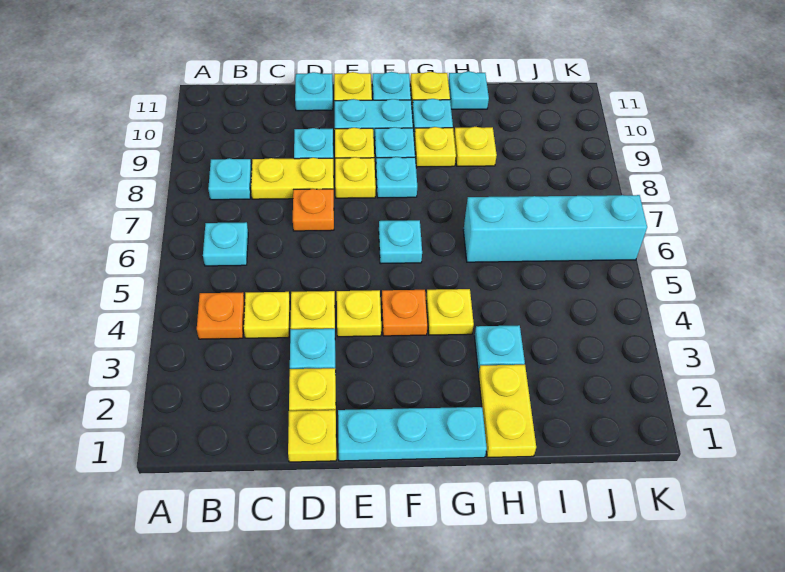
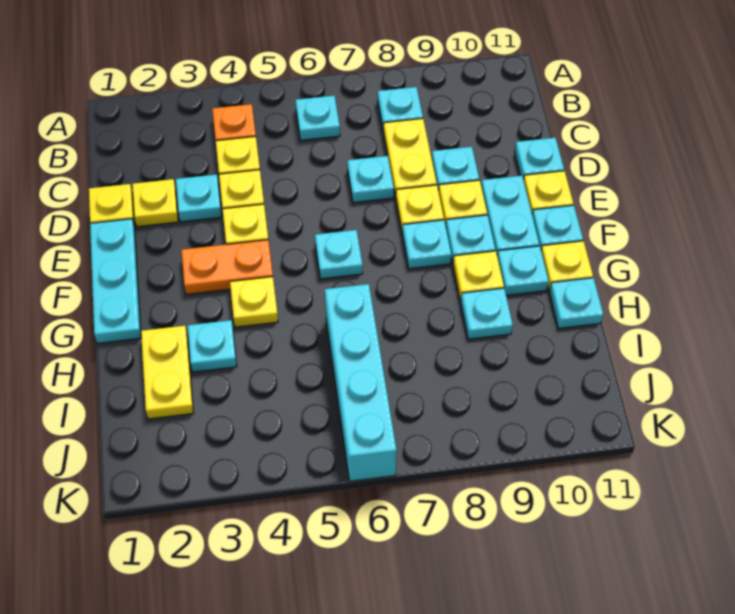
orange plate D7 level 1 -> cyan plate D7 level 1
orange plate F4 level 1 -> orange plate F3:F4 level 1
yellow plate H1:H2 level 1 -> yellow plate H2:I2 level 1
yellow plate H9 level 1 -> cyan plate H9 level 1

